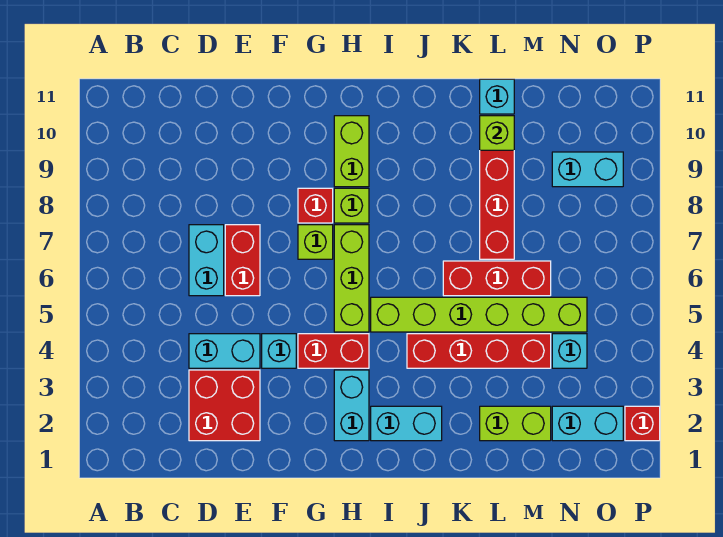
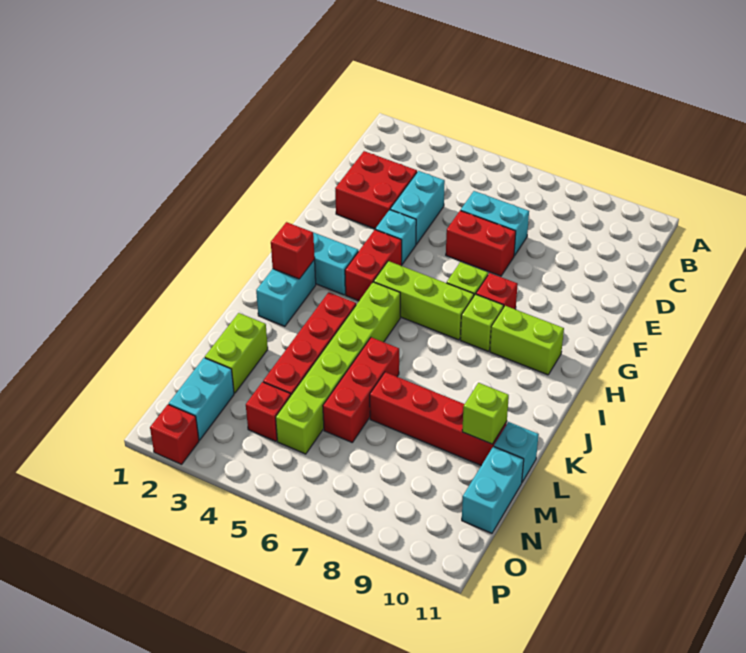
none -> red brick I2 level 2
cyan brick N4 level 1 -> red brick N4 level 1
cyan brick N9:O9 level 1 -> cyan brick M11:N11 level 1

